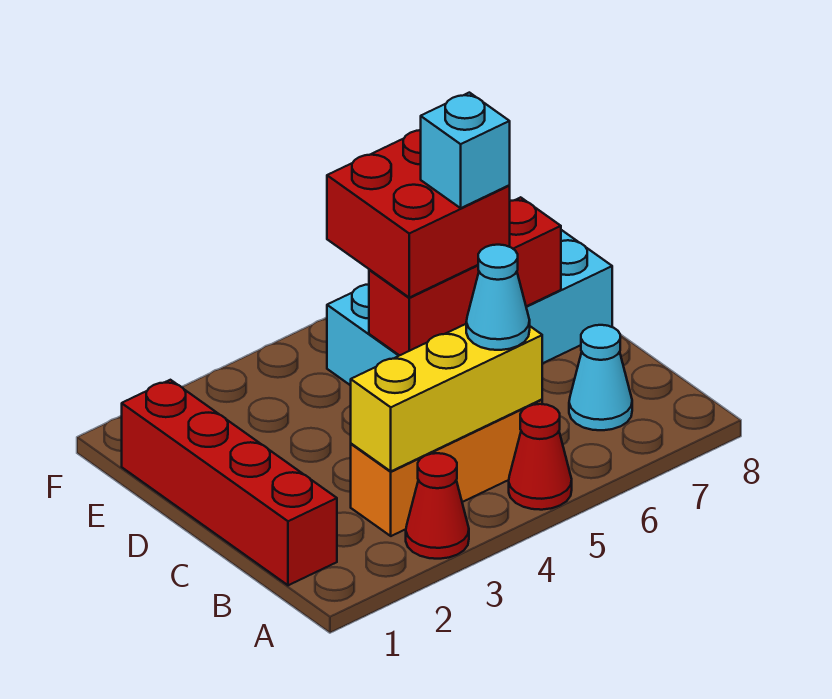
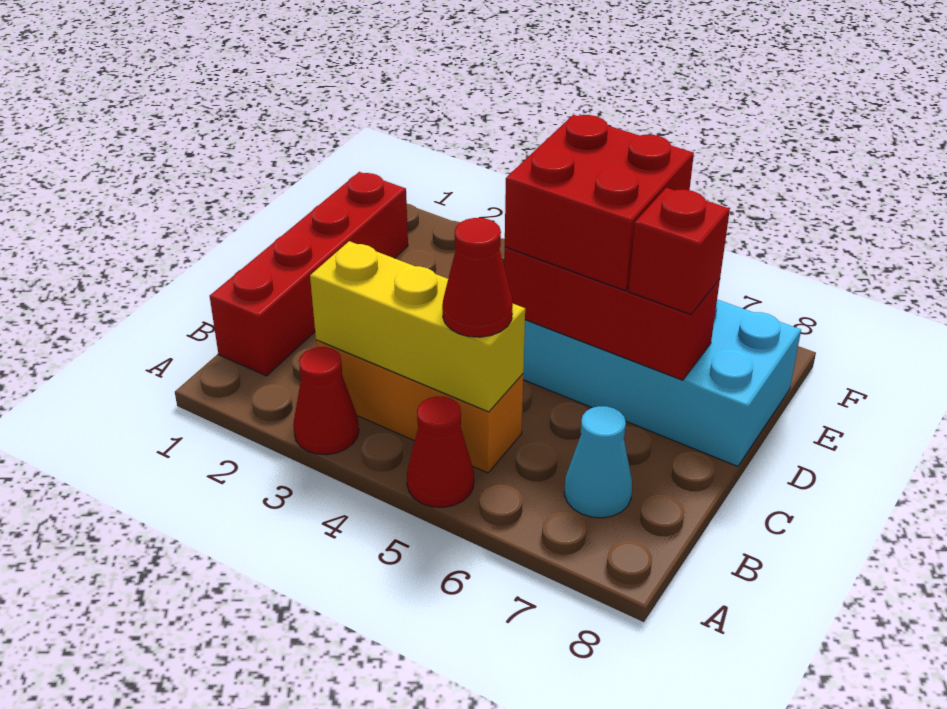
cyan cone B5 level 3 -> red cone B5 level 3
cyan brick D6 level 4 -> none
none -> red brick D7 level 3

